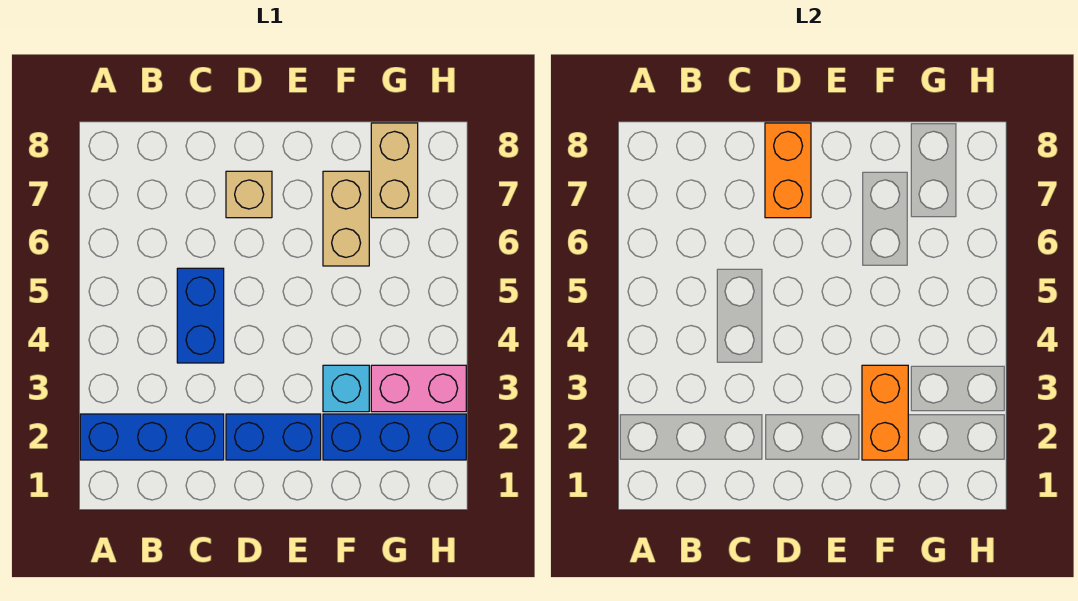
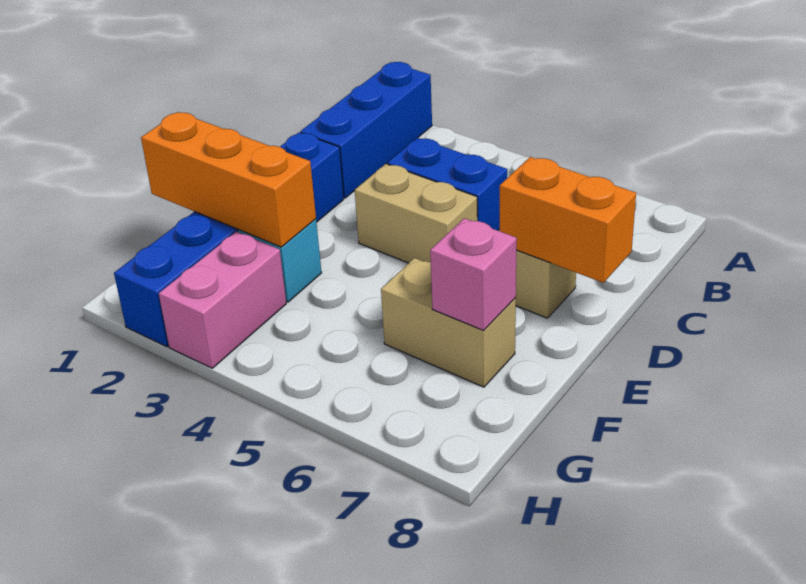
orange brick F2:F3 level 2 -> orange brick F1:F3 level 2
none -> pink brick F7 level 2
tan brick G7:G8 level 1 -> tan brick D4:D5 level 1

